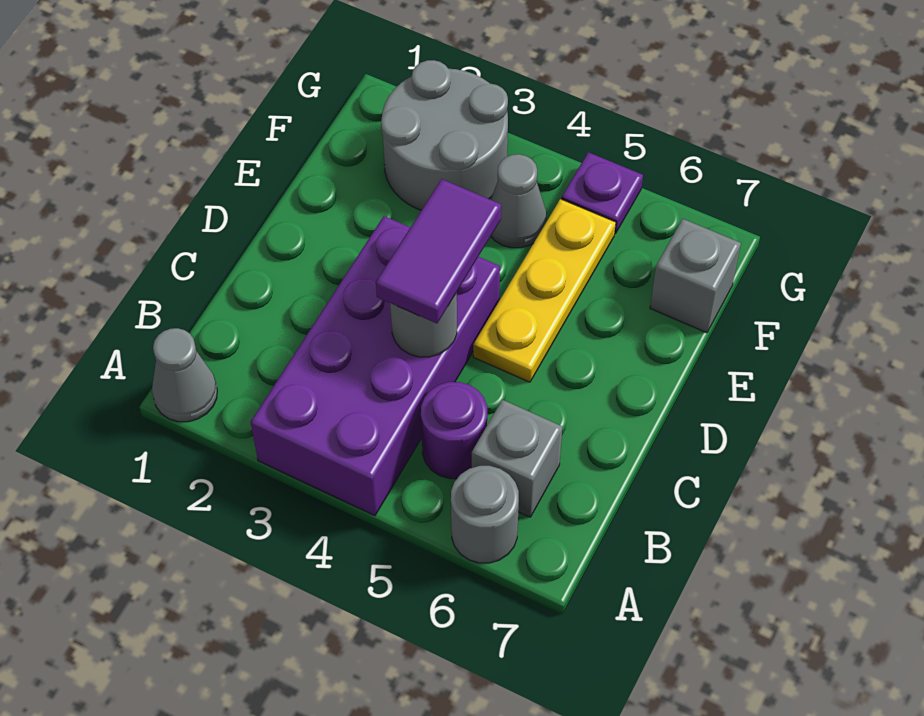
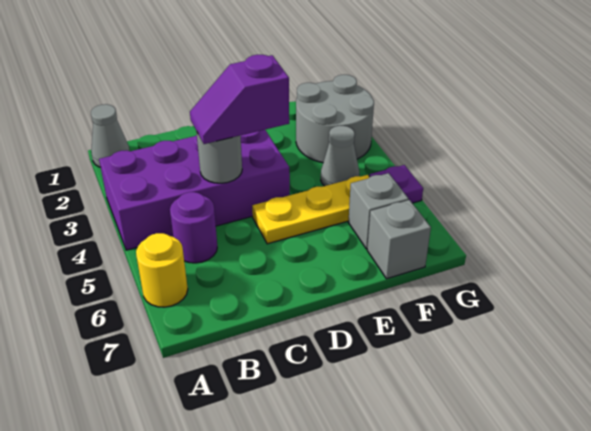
grey round brick A6 level 1 -> yellow round brick A6 level 1
grey brick B6 level 1 -> grey brick F6 level 1
purple tile C4:D4 level 3 -> purple slope C4:D4 level 3 top D

